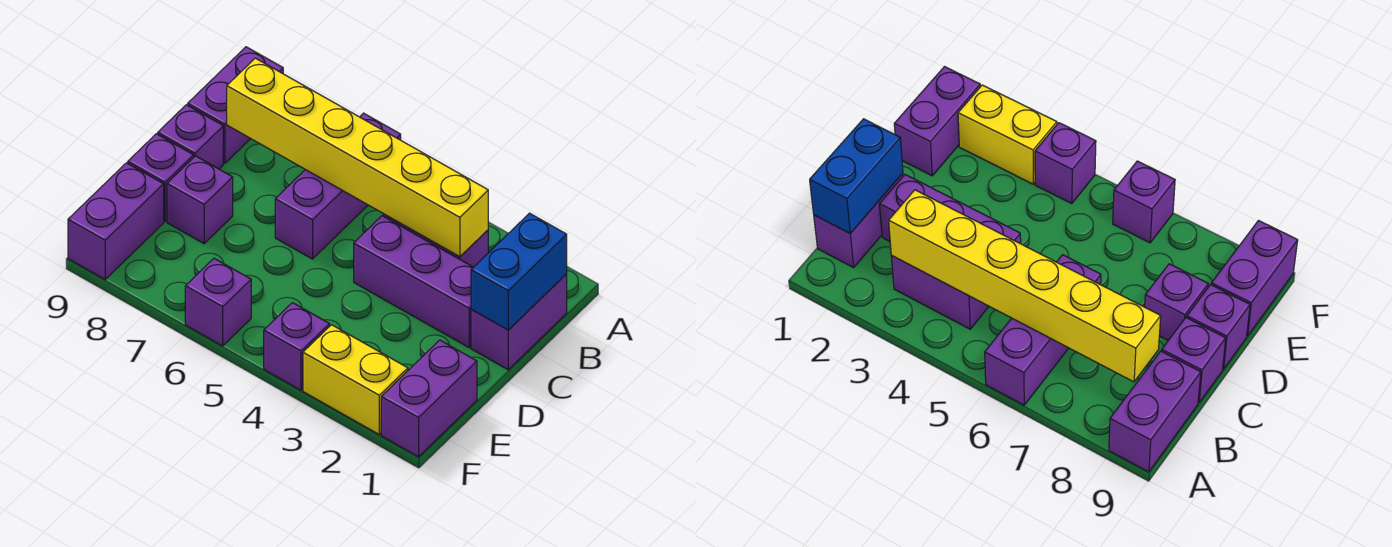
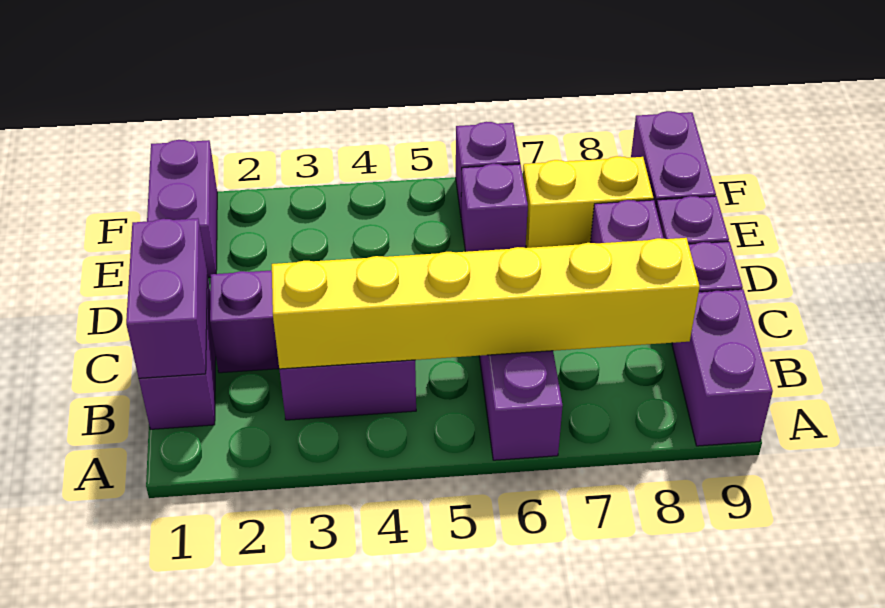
blue brick B1:C1 level 2 -> purple brick B1:C1 level 2
yellow brick F2:F3 level 1 -> yellow brick E7:E8 level 1
purple brick F4 level 1 -> purple brick E6 level 1

